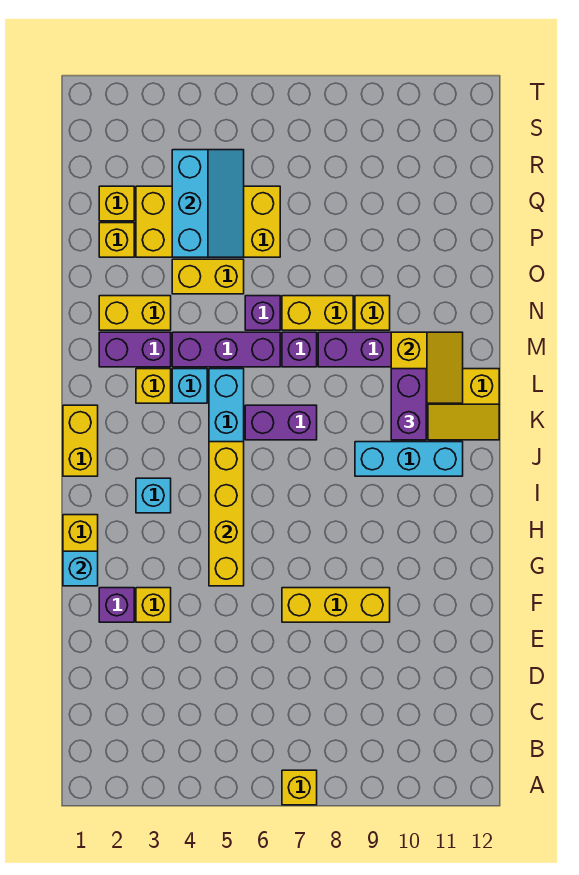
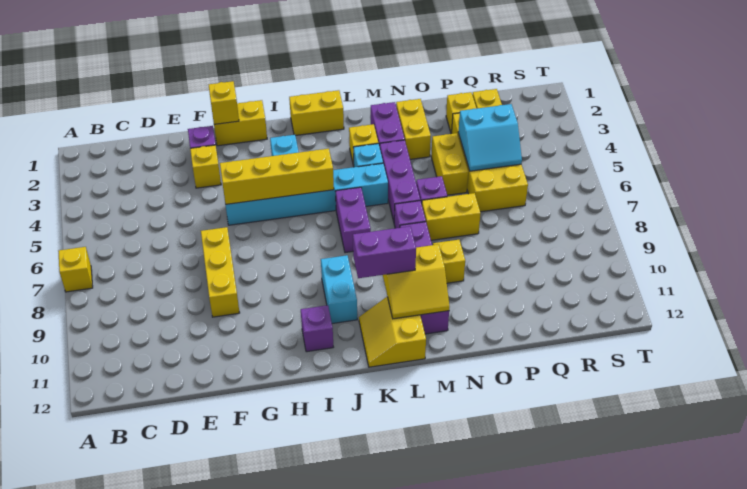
cyan brick G1 level 2 -> yellow brick G1 level 2
none -> purple brick I11 level 1
cyan brick J9:J11 level 1 -> cyan brick J9:J10 level 1
yellow brick N7:N8 level 1 -> yellow brick N7:O7 level 1
cyan slope P4:R5 level 2 top 4 -> cyan slope P4:Q5 level 2 top 4

